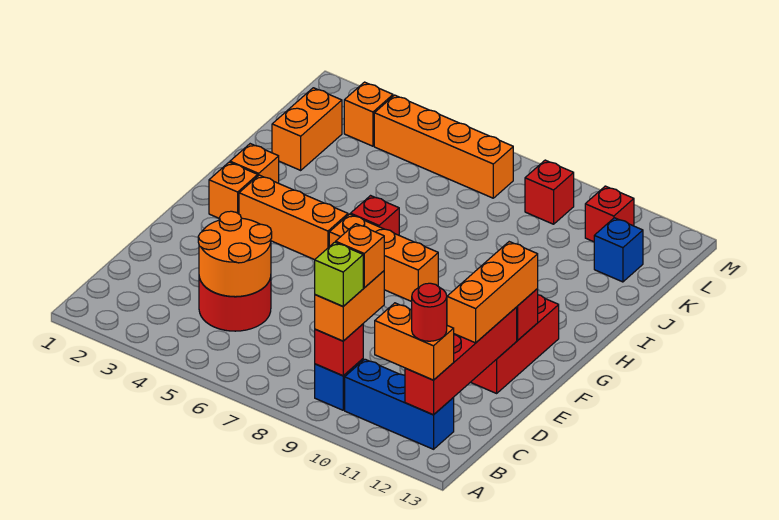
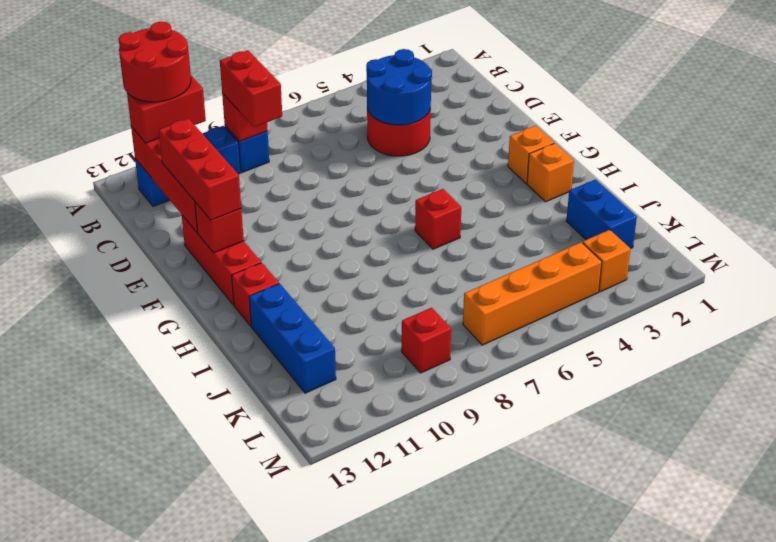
orange brick B9:C9 level 3 -> red brick B9:C9 level 3
lime brick B9 level 4 -> none
orange brick B11:B12 level 3 -> red brick B11:B12 level 3
red round brick B12 level 4 -> red round brick A11:B12 level 4
orange round brick C4:D5 level 2 -> blue round brick C4:D5 level 2
orange brick C9 level 4 -> none
orange brick D12:F12 level 3 -> red brick D12:F12 level 3
orange brick G3:G5 level 1 -> none
orange brick G6:G8 level 1 -> none
orange brick J2:K2 level 1 -> blue brick J2:K2 level 1
blue brick K12 level 1 -> blue brick I12:K12 level 1
red brick L11 level 1 -> red brick H12 level 1

